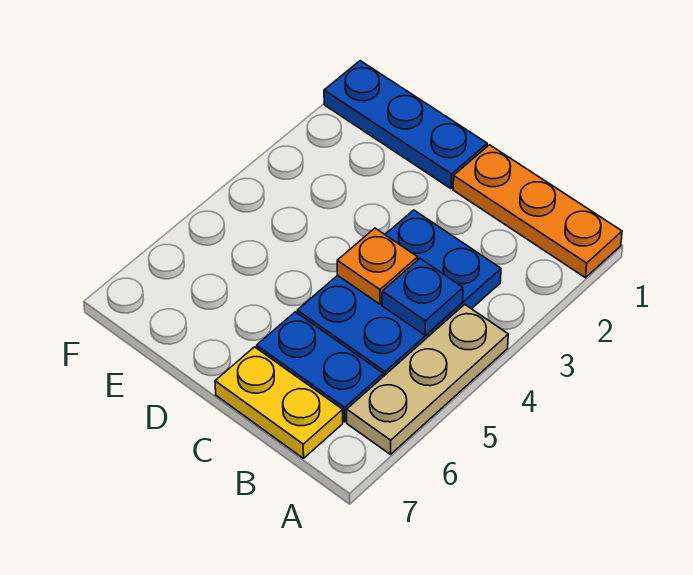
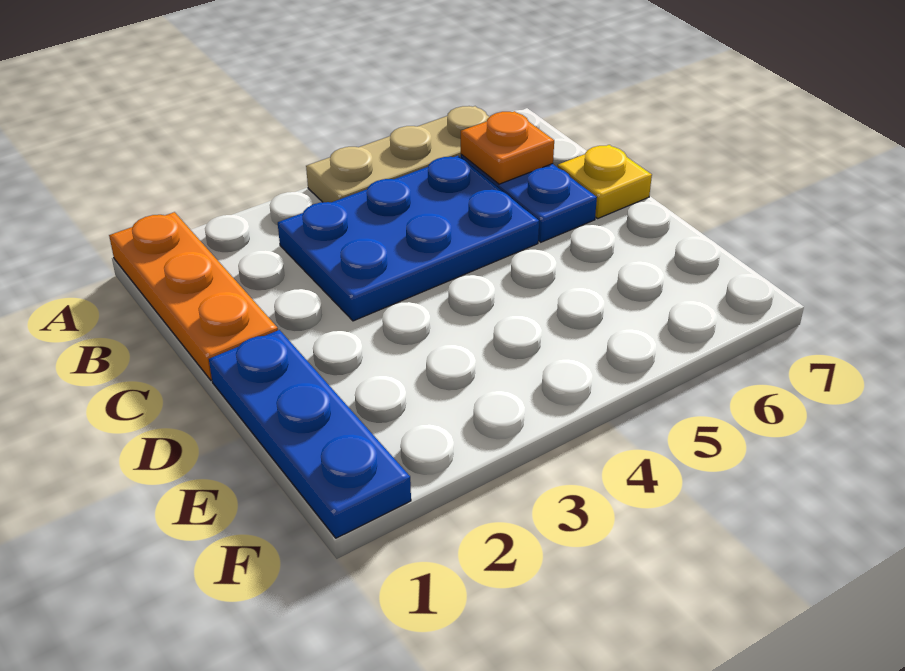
blue plate B4 level 2 -> none
yellow plate B7:C7 level 1 -> yellow plate C7 level 1
orange plate C4 level 2 -> orange plate B6 level 2

